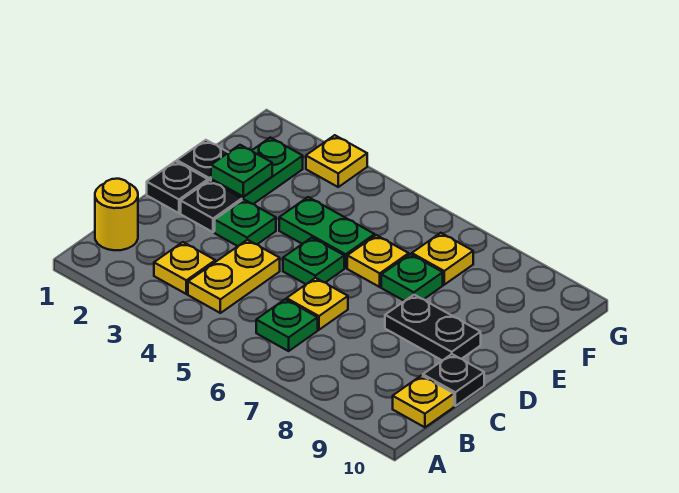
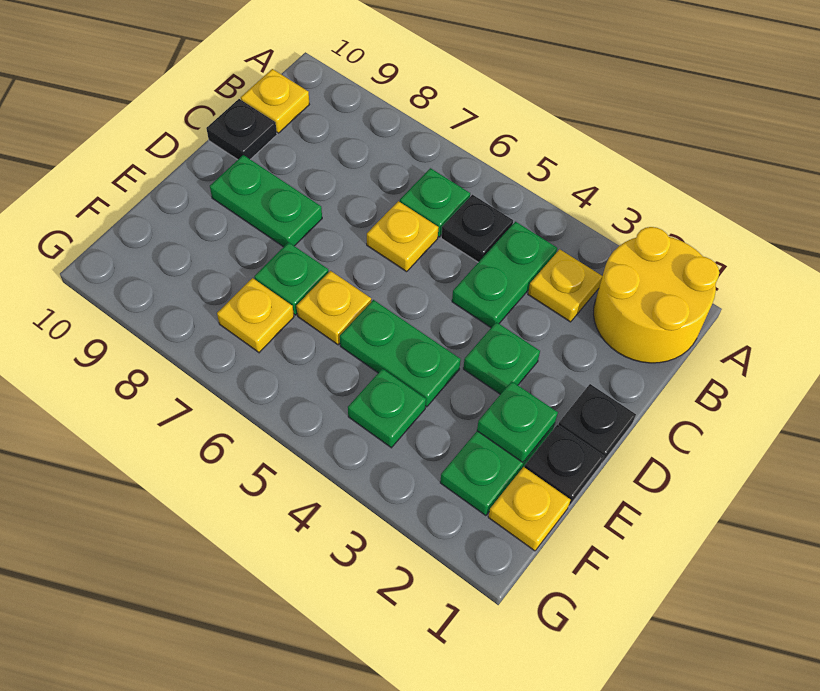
yellow round brick B1 level 1 -> yellow round brick A1:B2 level 1
yellow plate B4:C4 level 1 -> green plate B4:C4 level 1
black plate D2 level 1 -> black plate B5 level 1
green plate D5 level 1 -> green plate F4 level 1
black plate D8:D9 level 1 -> green plate D8:D9 level 1
yellow plate G3 level 1 -> yellow plate F1 level 1

